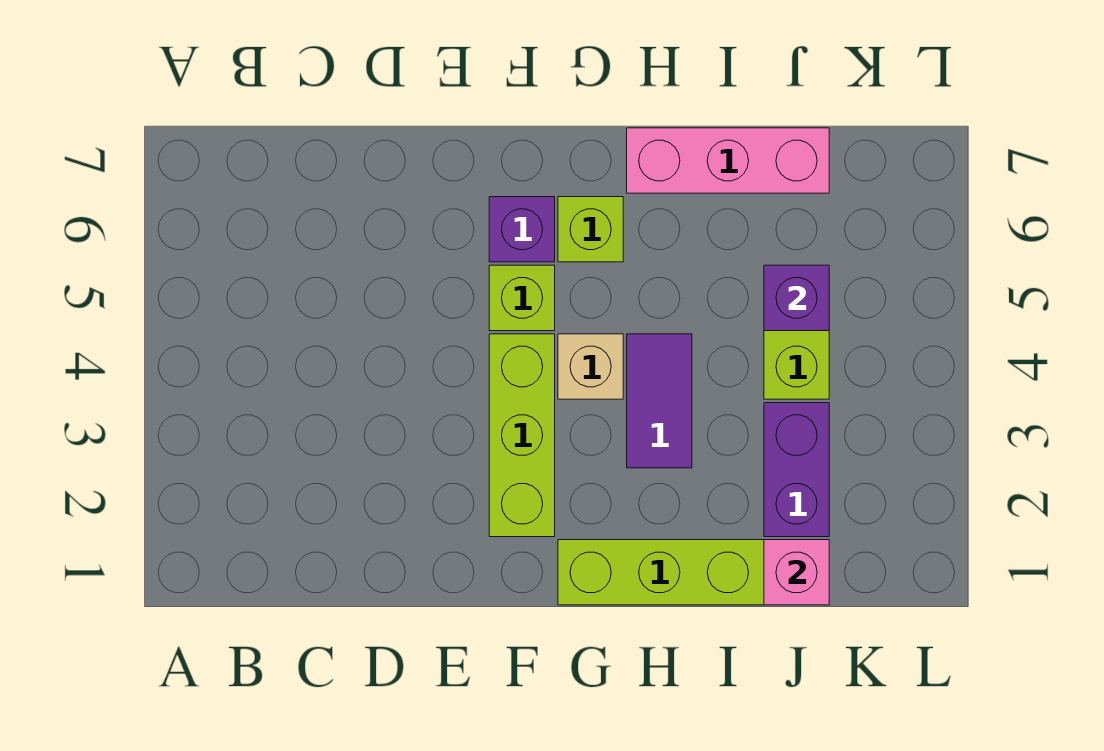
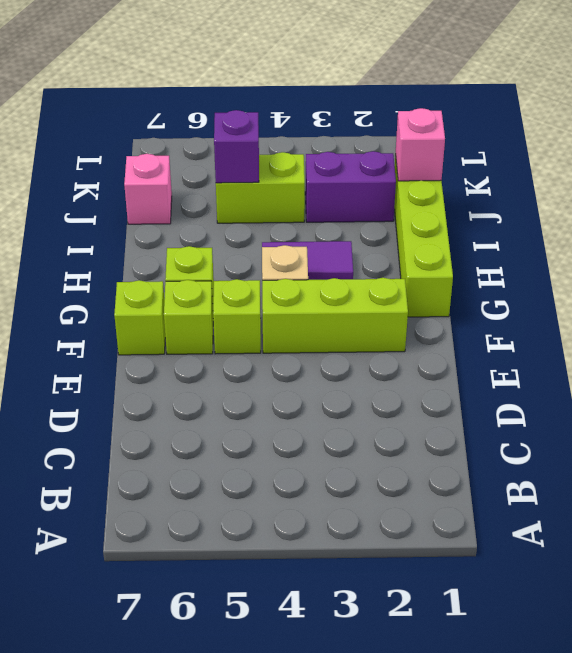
purple brick F6 level 1 -> lime brick F6 level 1
none -> lime brick F7 level 1
pink brick H7:J7 level 1 -> pink brick J7 level 1

